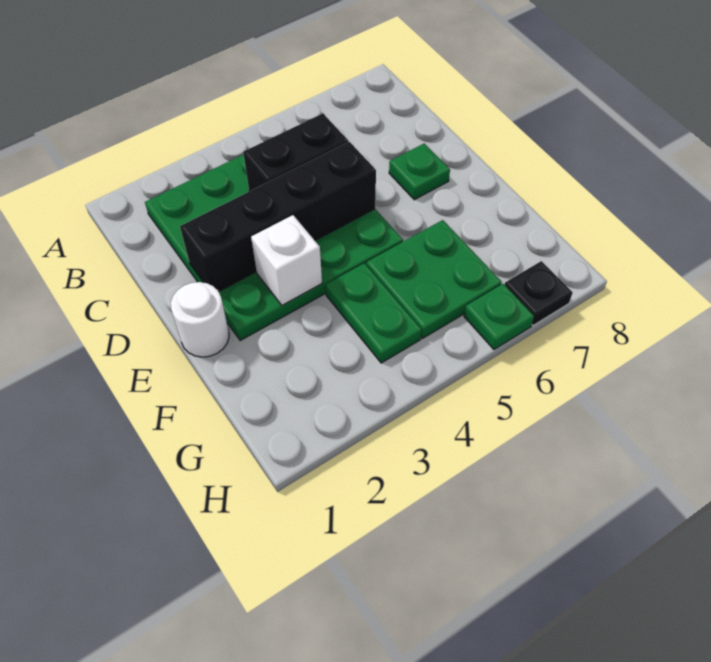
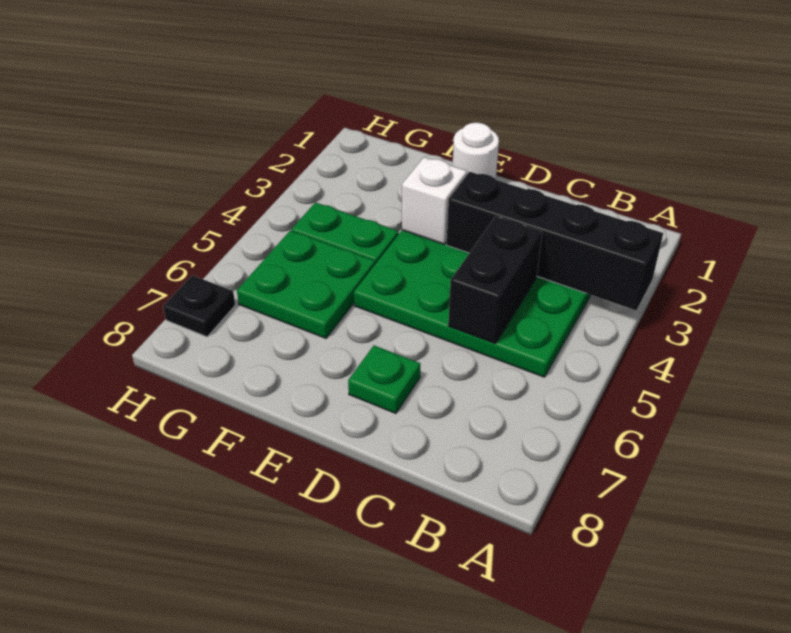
black brick D2:D5 level 2 -> black brick A3:D3 level 2
green plate H6 level 1 -> none

